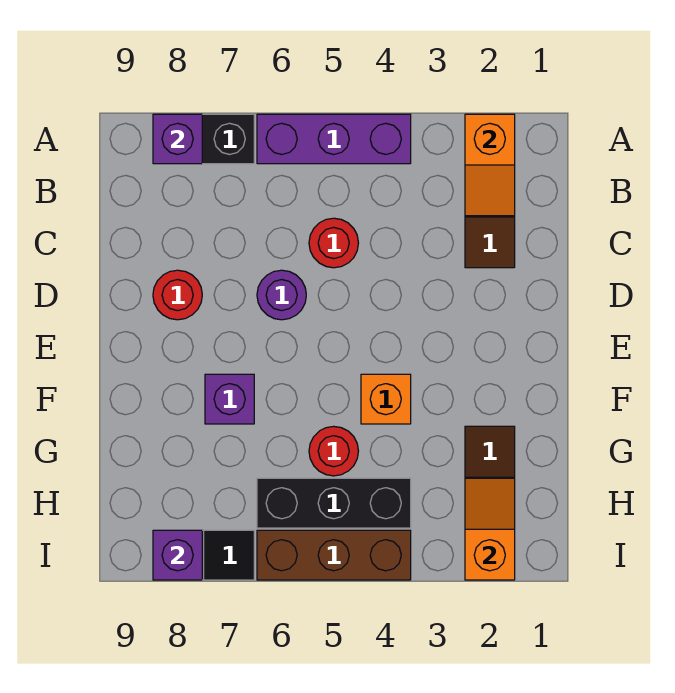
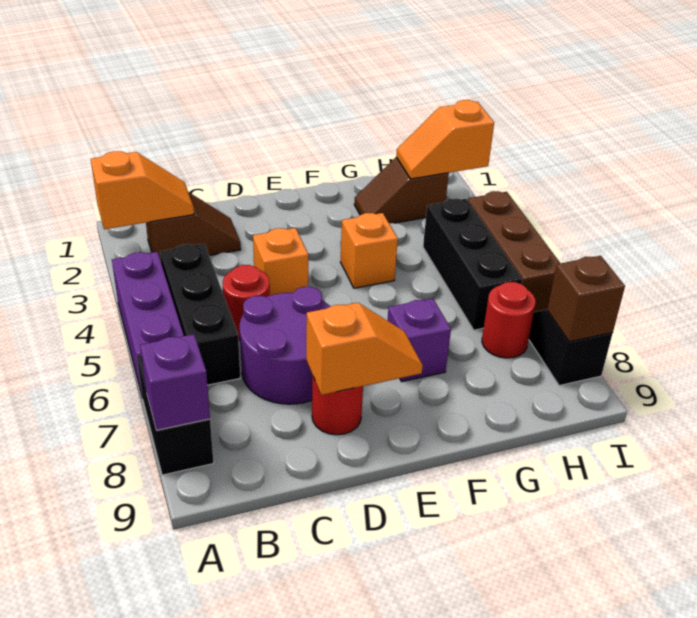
none -> black brick B4:B6 level 1
none -> orange brick D4 level 1
purple round brick D6 level 1 -> purple round brick C6:D7 level 1
none -> orange slope D8:E8 level 2 top D
red round brick G5 level 1 -> red round brick H7 level 1
purple brick I8 level 2 -> brown brick I8 level 2

